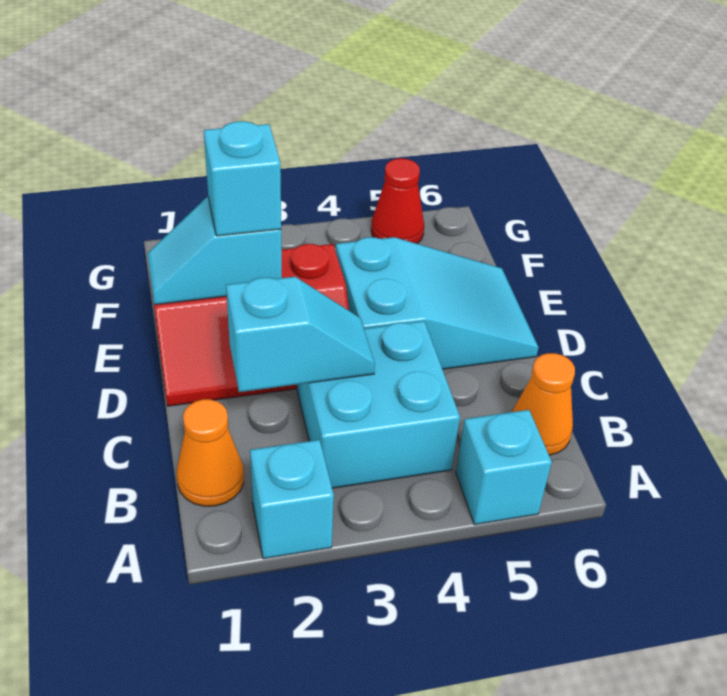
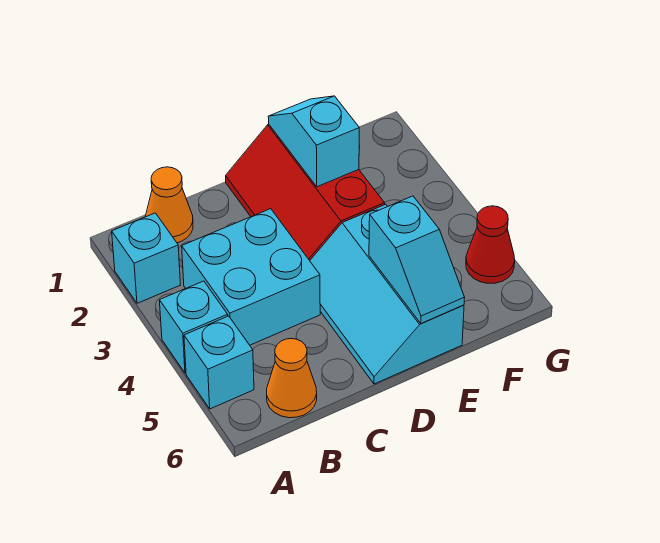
cyan slope C2:C3 level 2 top 2 -> cyan slope E5:E6 level 2 top 5
cyan slope D4:E6 level 1 top 4 -> cyan slope D4:E6 level 1 top E
cyan brick E2 level 3 -> cyan brick A4 level 1

